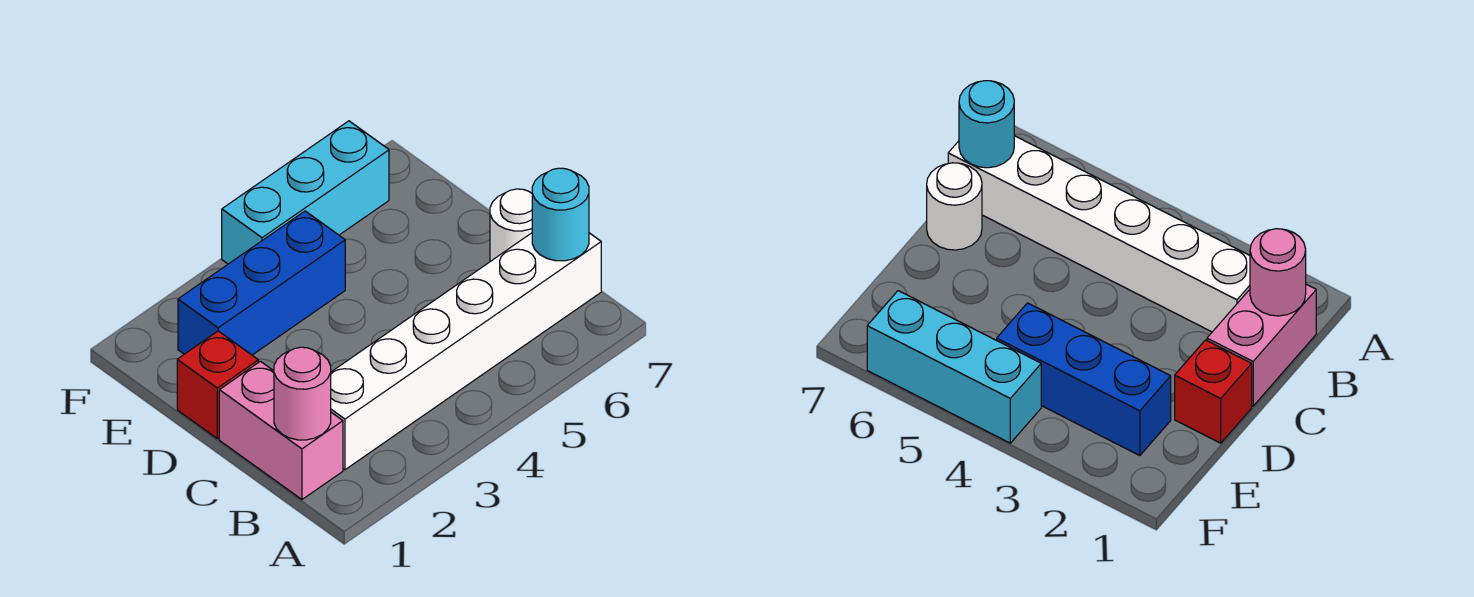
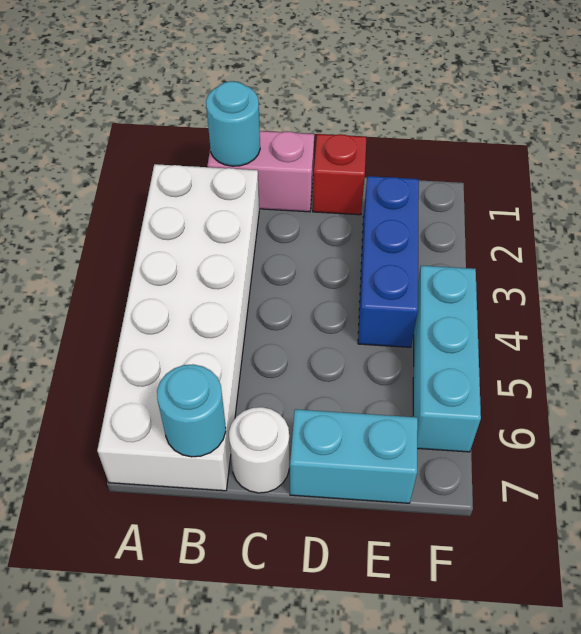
pink round brick B1 level 2 -> cyan round brick B1 level 2
white brick B2:B7 level 1 -> white brick A2:B7 level 1
none -> cyan brick D7:E7 level 1

